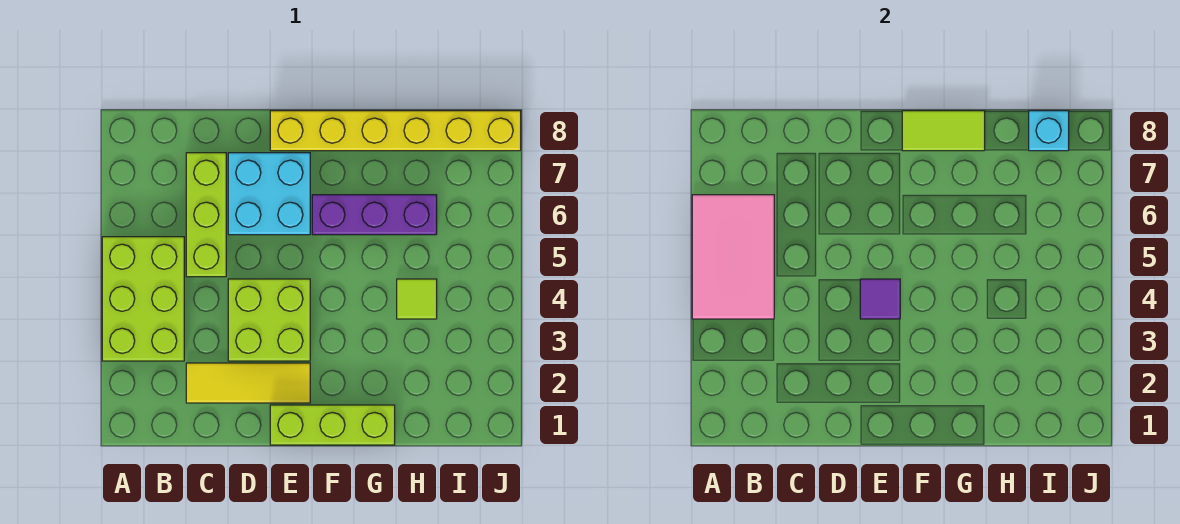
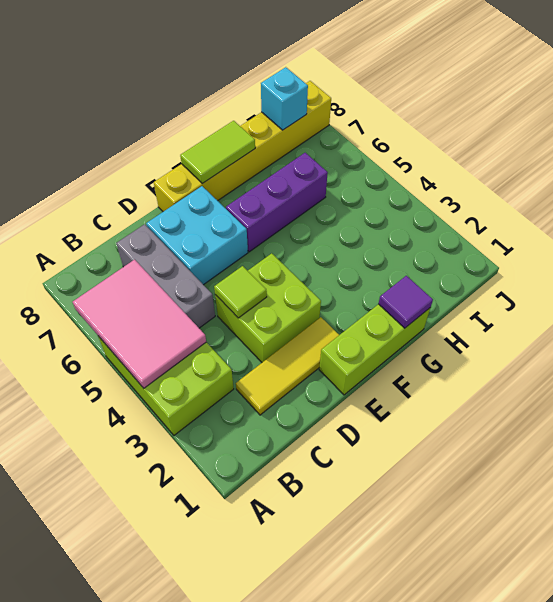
lime brick C5:C7 level 1 -> grey brick C5:C7 level 1
purple tile E4 level 2 -> purple tile G1 level 2
lime tile H4 level 1 -> lime tile D4 level 2

